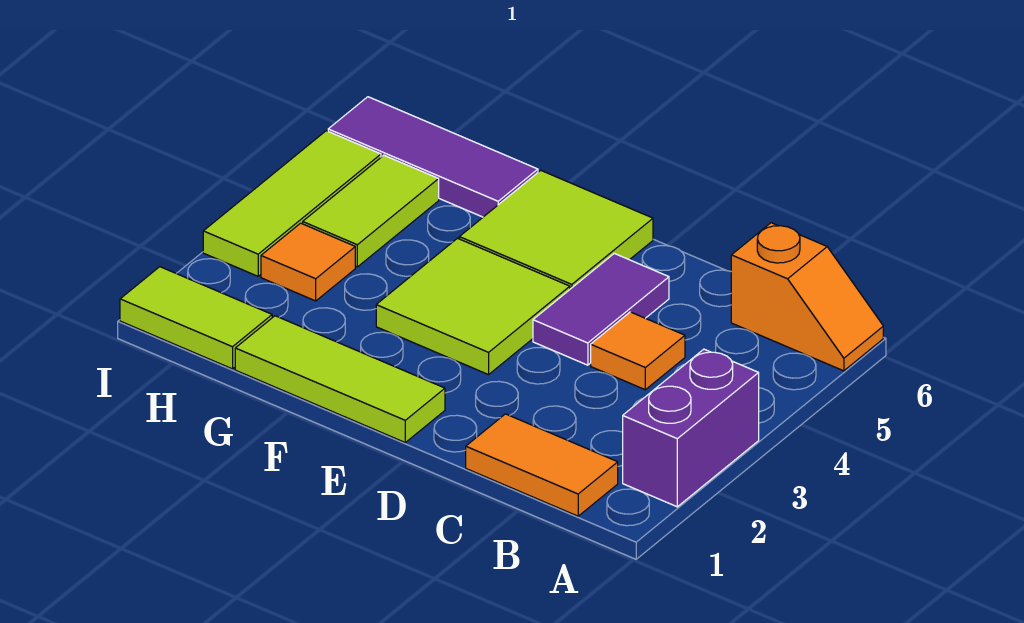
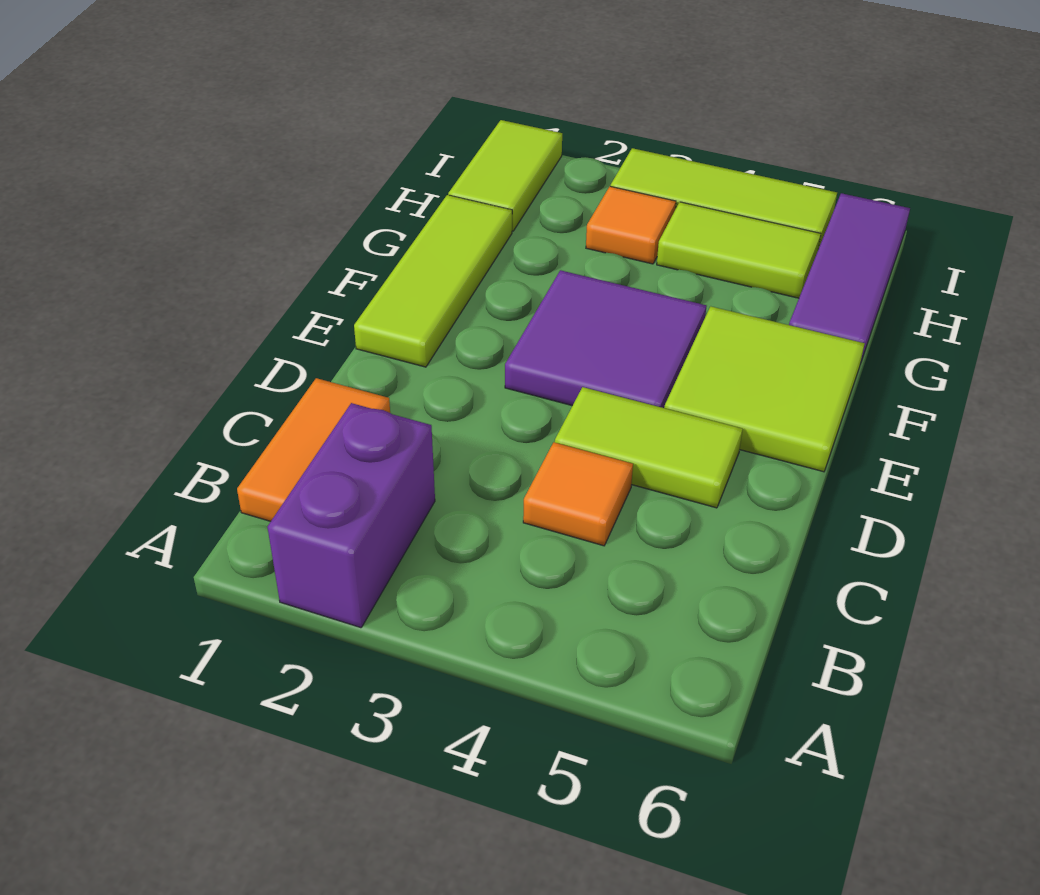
purple brick A2:A3 level 1 -> purple brick A2:B2 level 1
orange slope A6:B6 level 1 top B -> none
purple tile D4:D5 level 1 -> lime tile D4:D5 level 1
lime tile E3:F4 level 1 -> purple tile E3:F4 level 1

